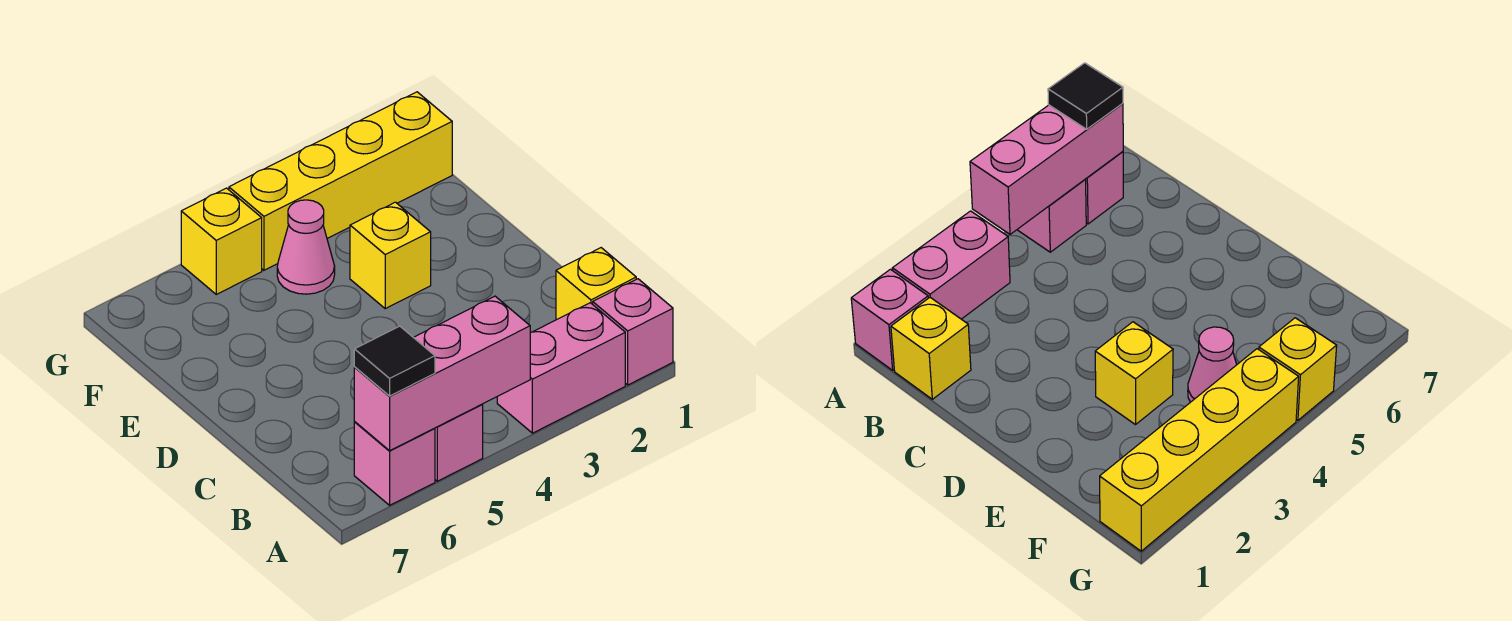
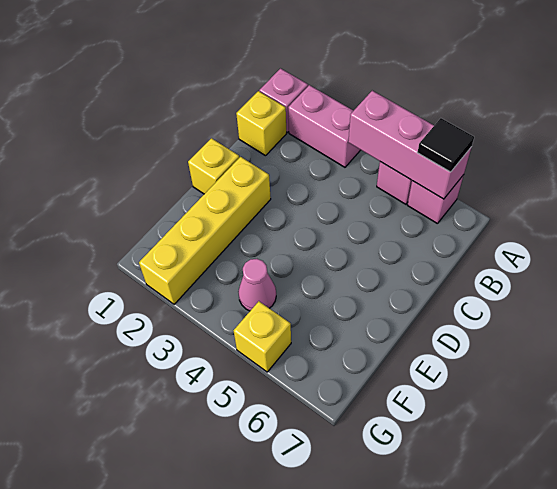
yellow brick E3 level 1 -> yellow brick D1 level 1
yellow brick G1:G4 level 1 -> yellow brick D2:G2 level 1

